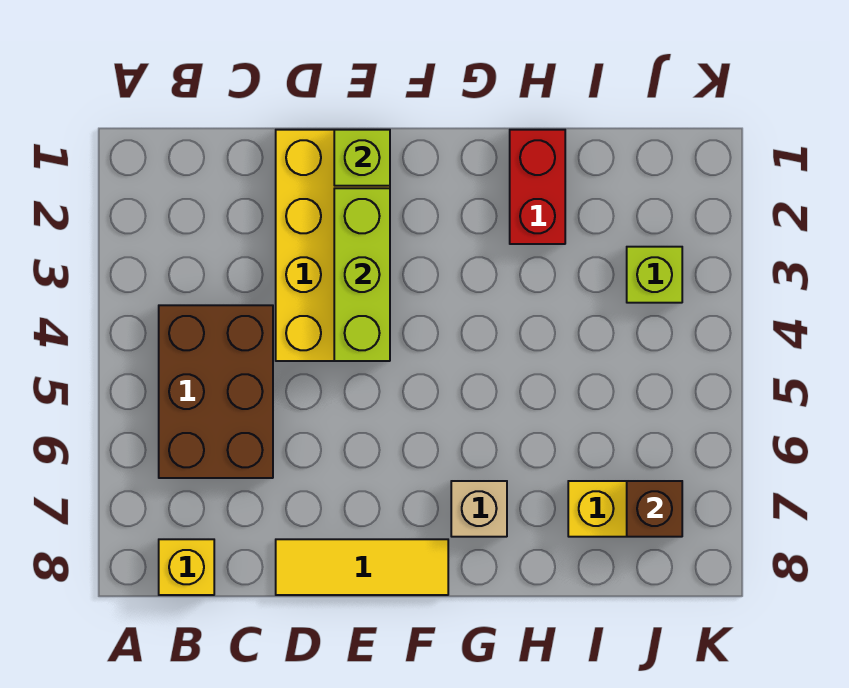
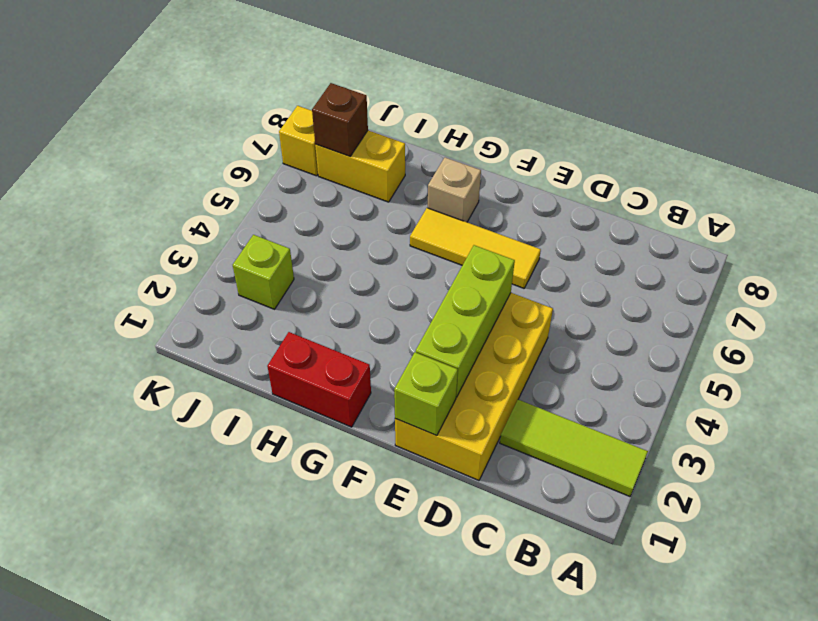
none -> lime tile A2:C2 level 1
brown brick B4:C6 level 1 -> none
yellow brick B8 level 1 -> yellow brick K7 level 1
yellow tile D8:F8 level 1 -> yellow tile E6:G6 level 1
red brick H1:H2 level 1 -> red brick G1:H1 level 1

